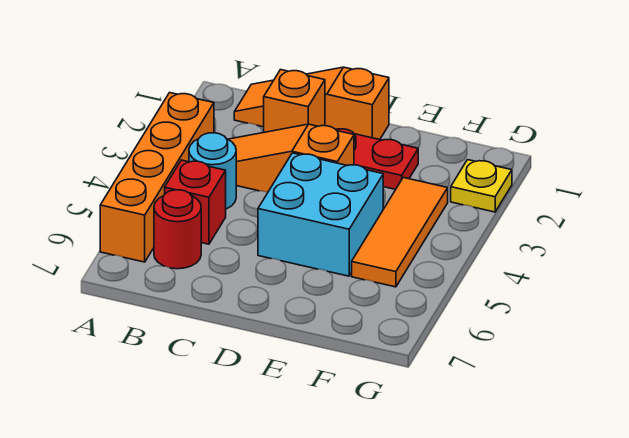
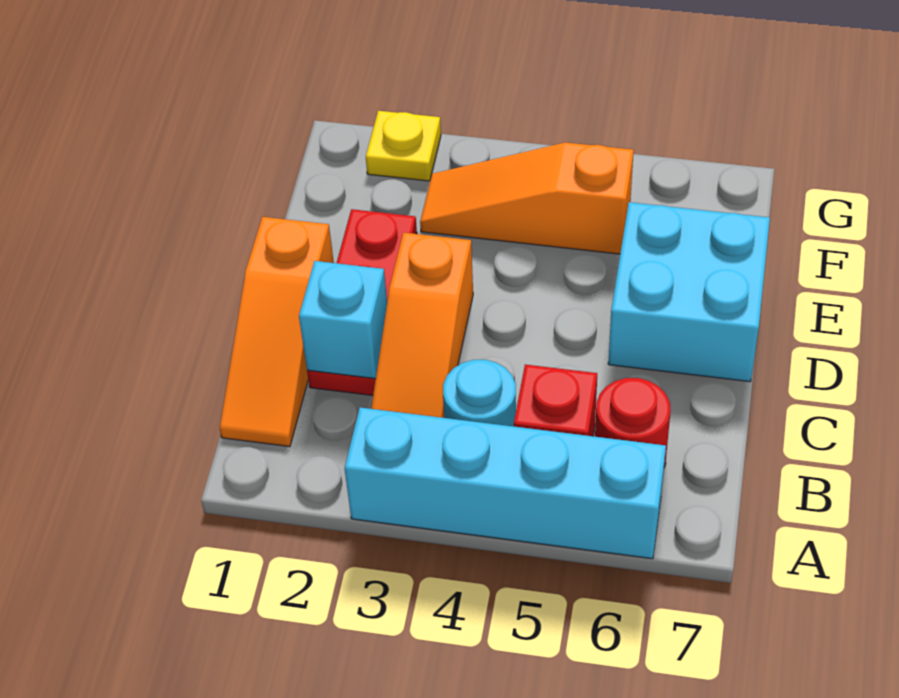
orange brick A3:A6 level 1 -> cyan brick A3:A6 level 1
orange brick C2 level 2 -> cyan brick C2 level 2
cyan brick D4:E5 level 1 -> cyan brick D6:E7 level 1
orange tile F3:F5 level 1 -> orange slope F3:F5 level 1 top 5

